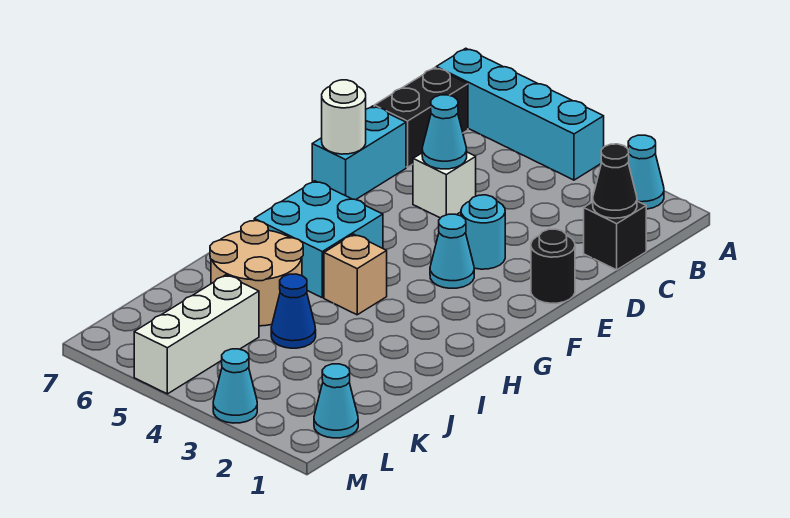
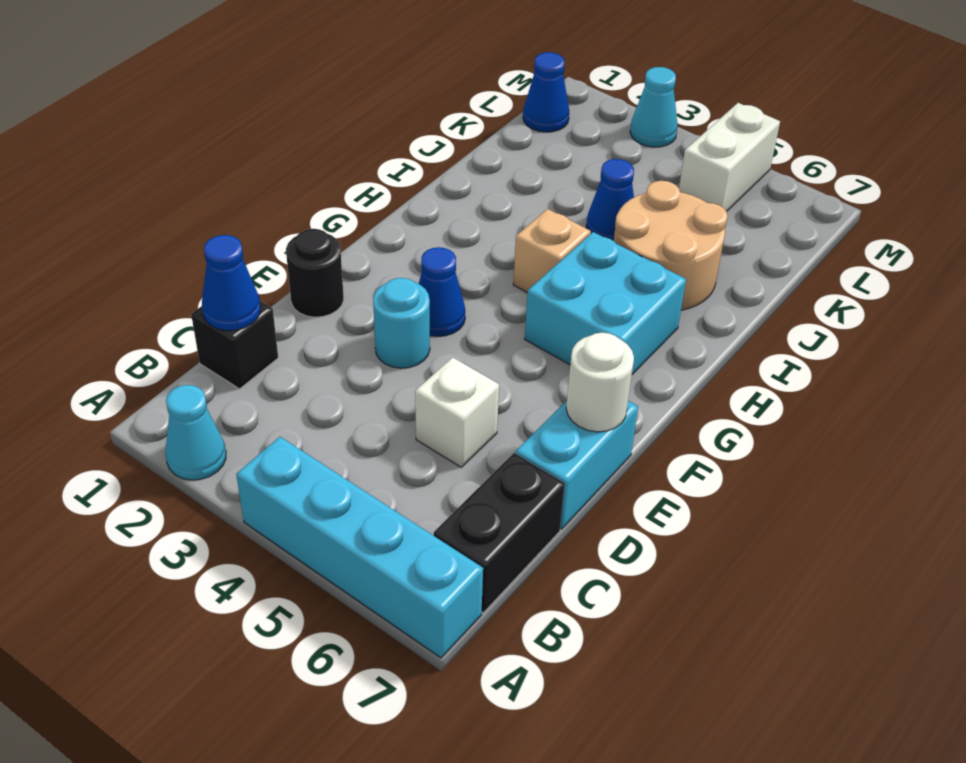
black cone C1 level 2 -> blue cone C1 level 2
cyan cone D5 level 2 -> none
cyan cone F3 level 1 -> blue cone F3 level 1
white brick K5:M5 level 1 -> white brick L5:M5 level 1
cyan cone L1 level 1 -> blue cone L1 level 1

